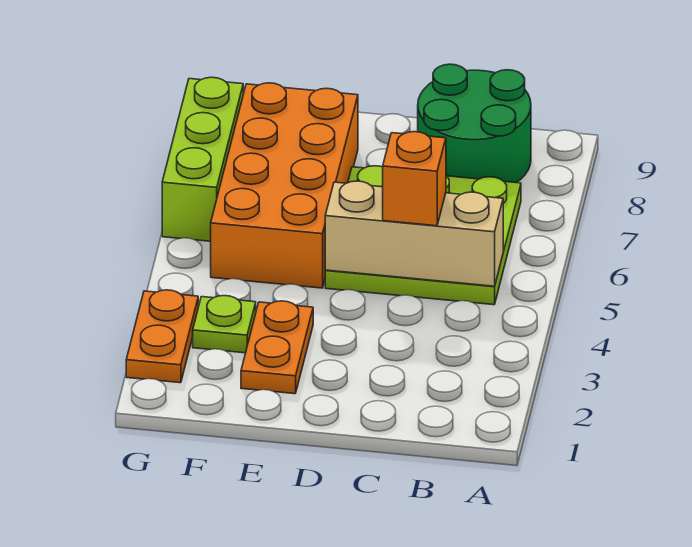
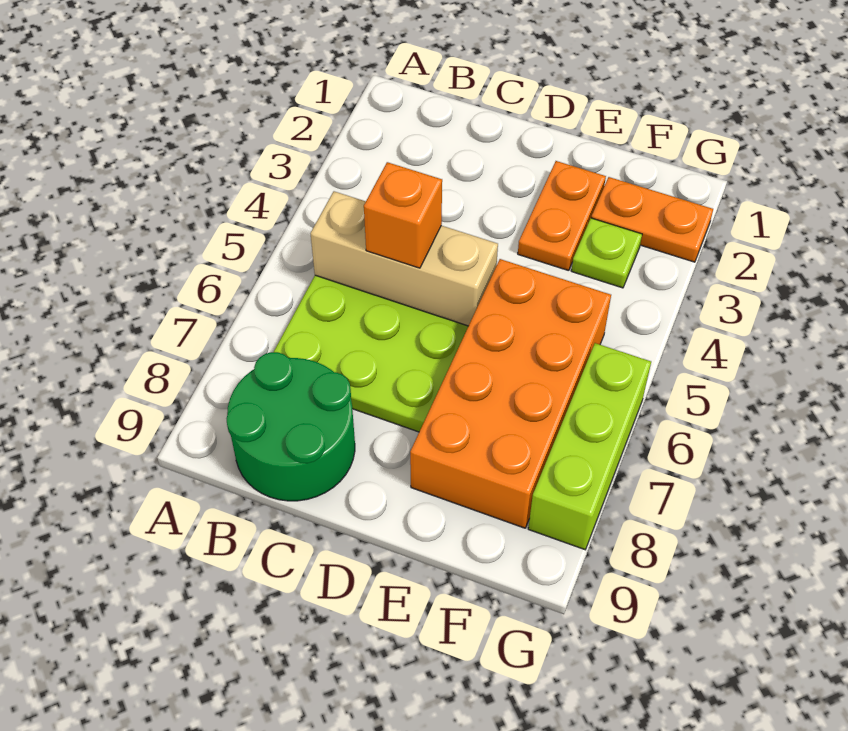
orange plate G2:G3 level 1 -> orange plate F2:G2 level 1

